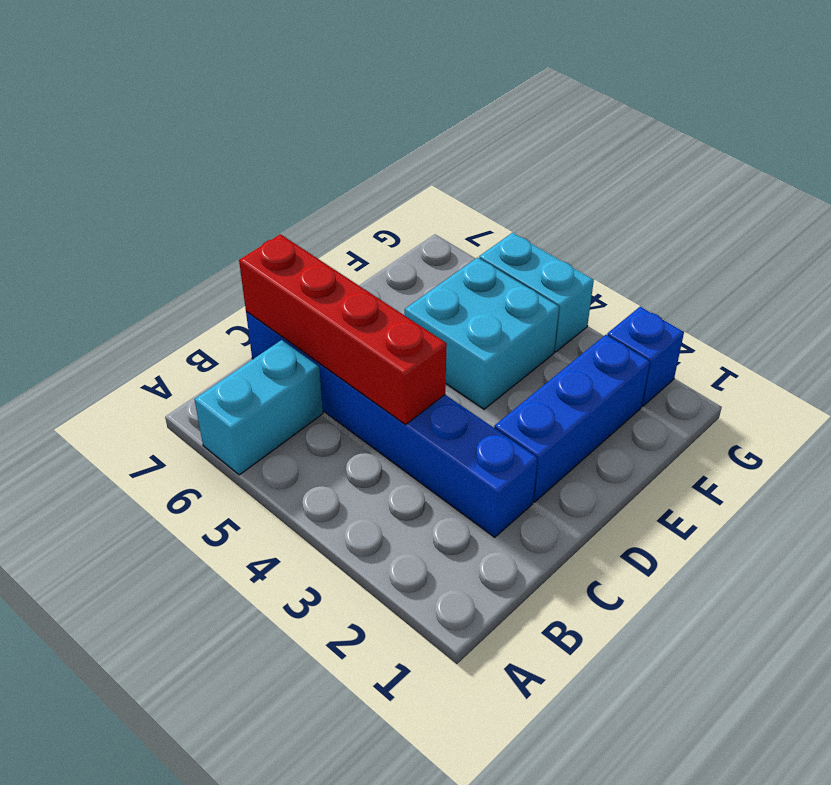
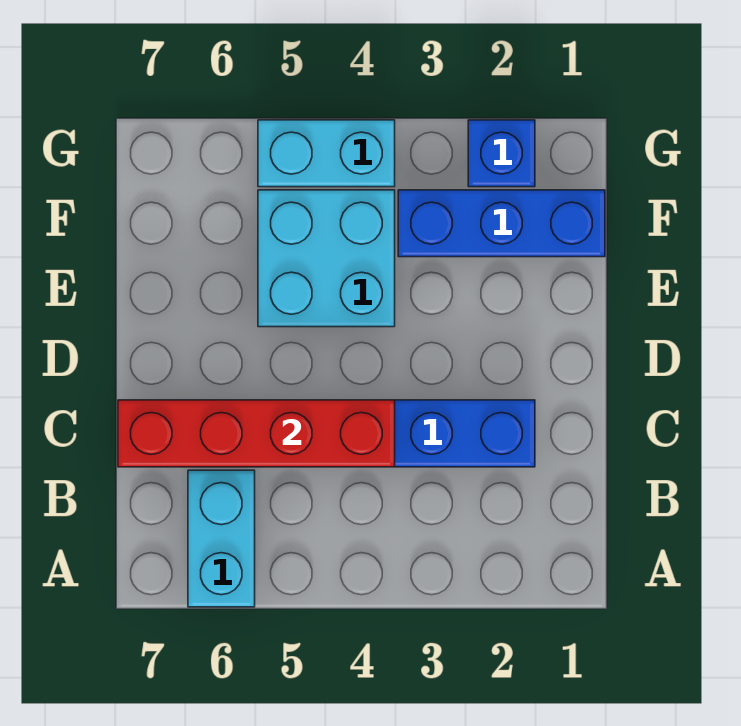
blue brick D2:F2 level 1 -> blue brick F1:F3 level 1

